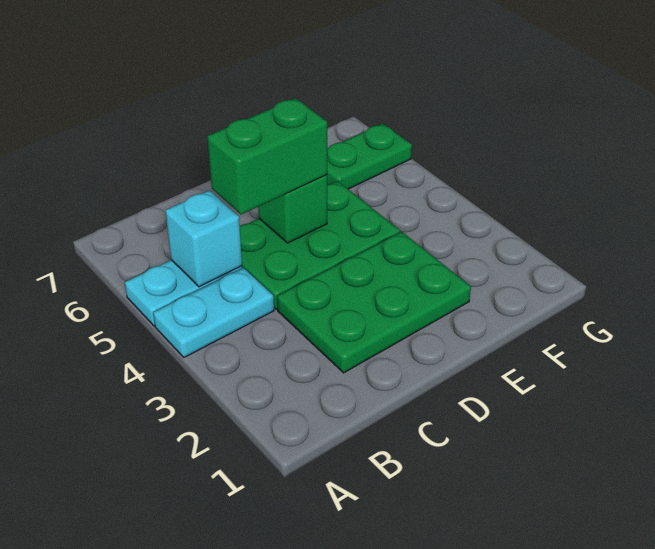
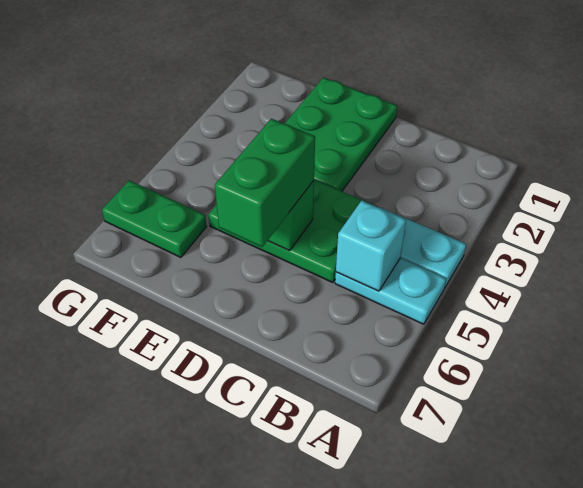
green plate C2:E3 level 1 -> green plate D1:E3 level 1
green brick C5:D5 level 3 -> green brick D5:D6 level 3

